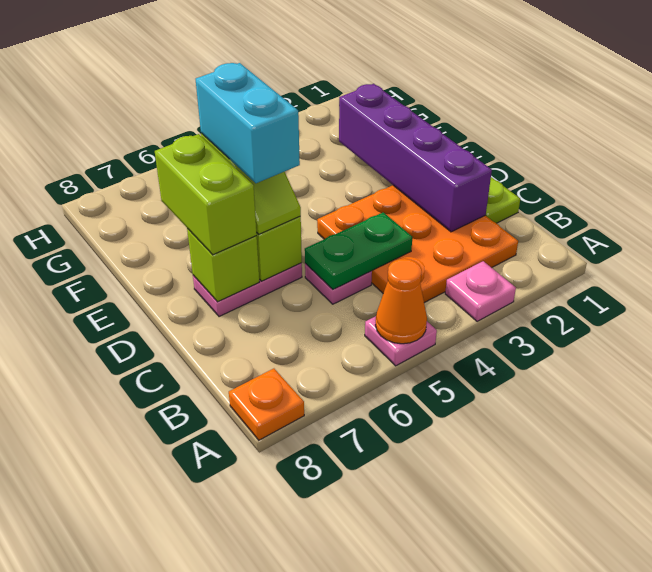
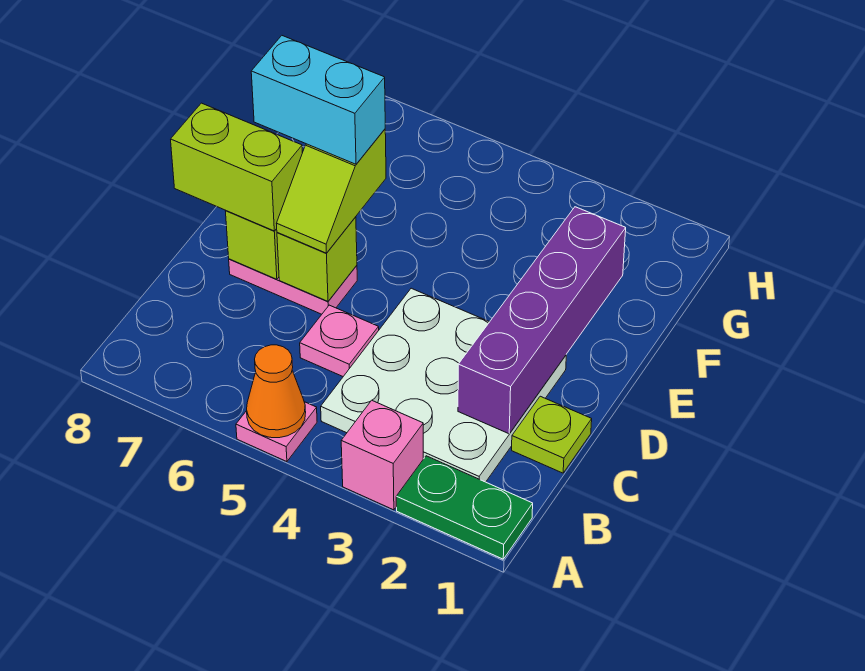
pink plate A3 level 1 -> pink brick A3 level 1
orange plate A8 level 1 -> none
orange plate B2:D4 level 1 -> white plate B2:D4 level 1
green plate C4:C5 level 2 -> green plate A1:A2 level 1
cyan brick D6:E6 level 4 -> cyan brick E6:E7 level 4
lime brick D7:E7 level 3 -> lime brick D7:D8 level 3

